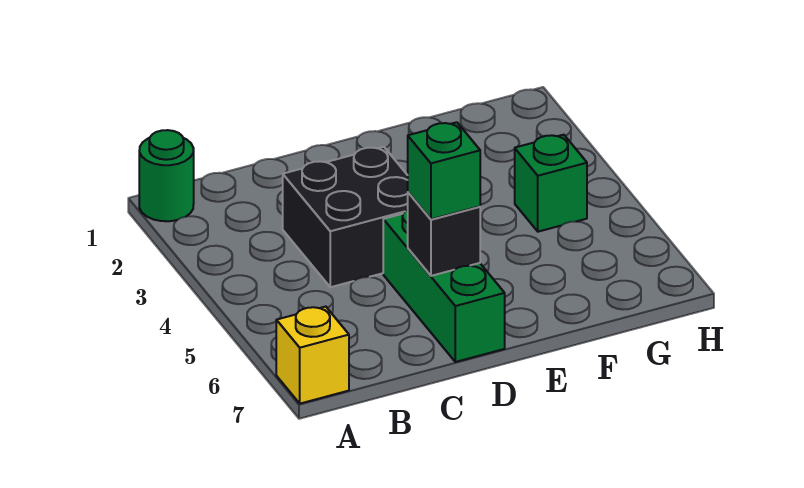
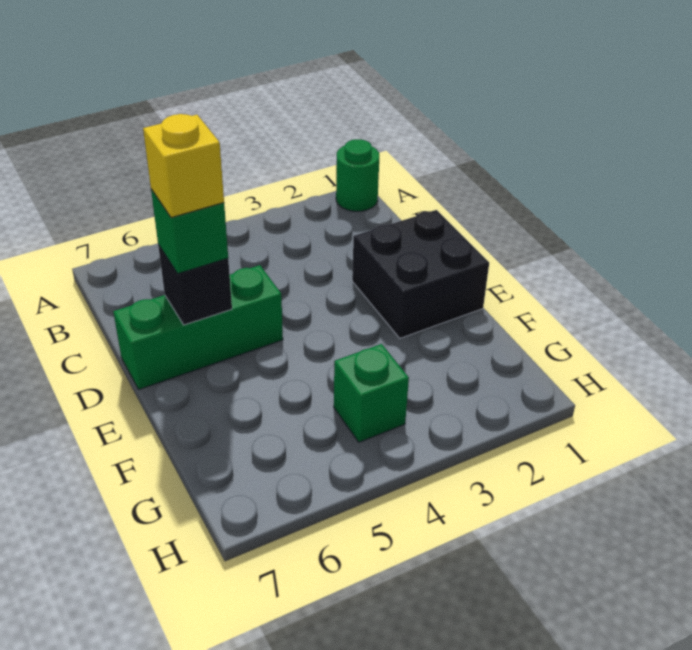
yellow brick A7 level 1 -> yellow brick D6 level 4
black brick C3:D4 level 1 -> black brick D1:E2 level 1

